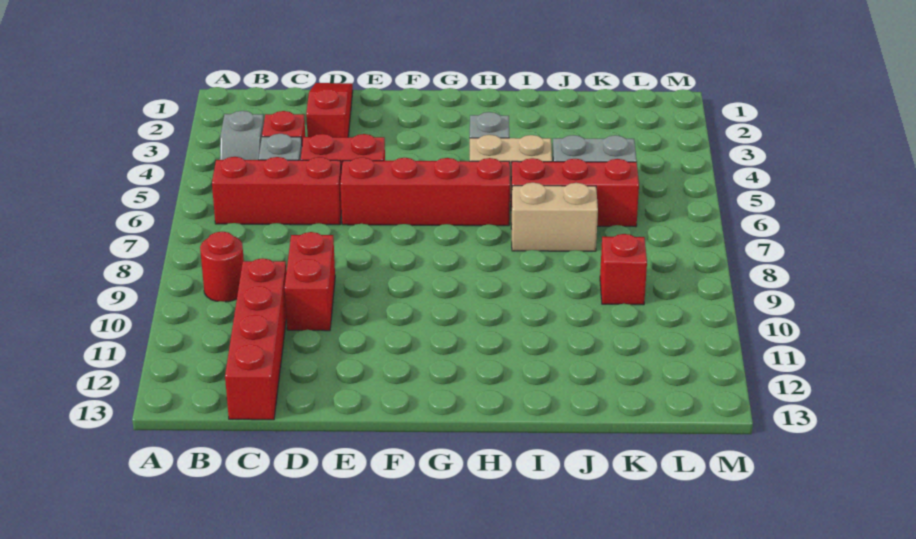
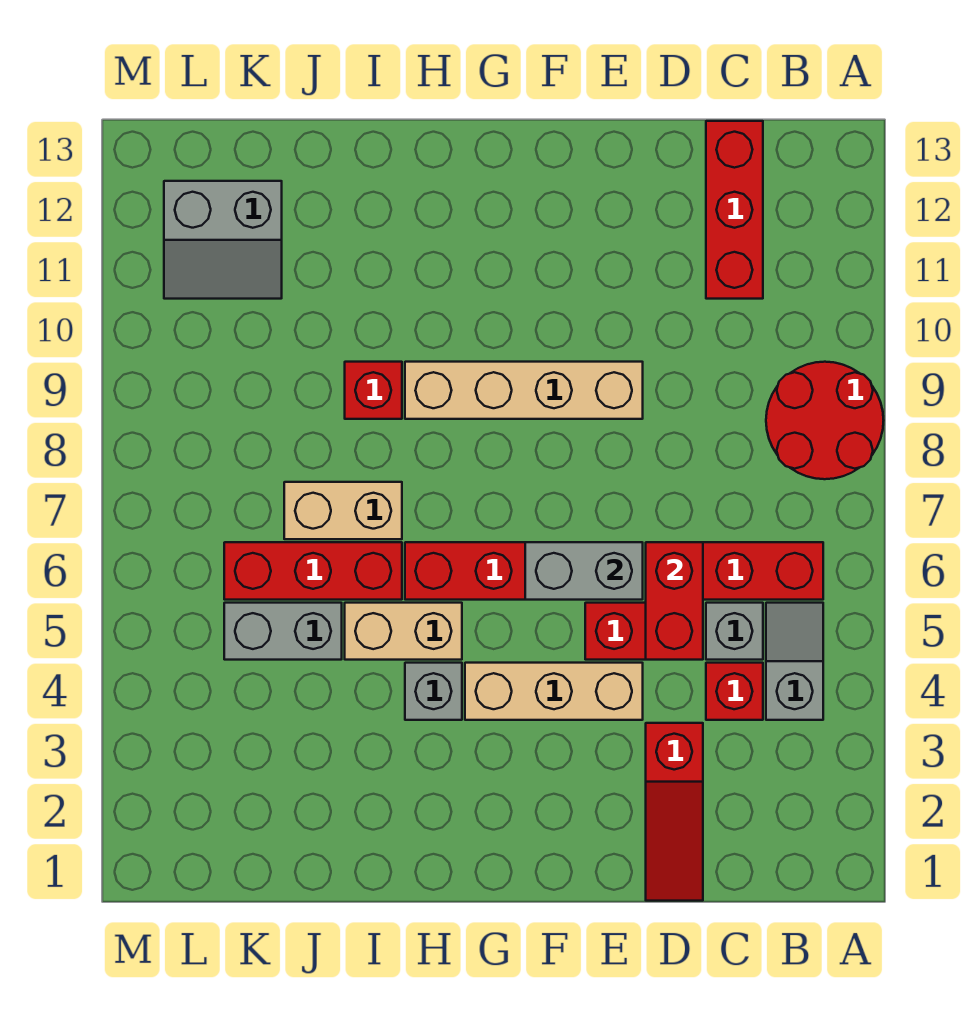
red round brick B9 level 1 -> red round brick A8:B9 level 1
red brick C10:C13 level 1 -> red brick C11:C13 level 1
red brick D9:D10 level 1 -> red brick D5:D6 level 2
none -> tan brick E4:G4 level 1
none -> grey brick E6:F6 level 2
none -> tan brick E9:H9 level 1
red brick K9 level 1 -> red brick I9 level 1
none -> grey slope K11:L12 level 1 top 12

